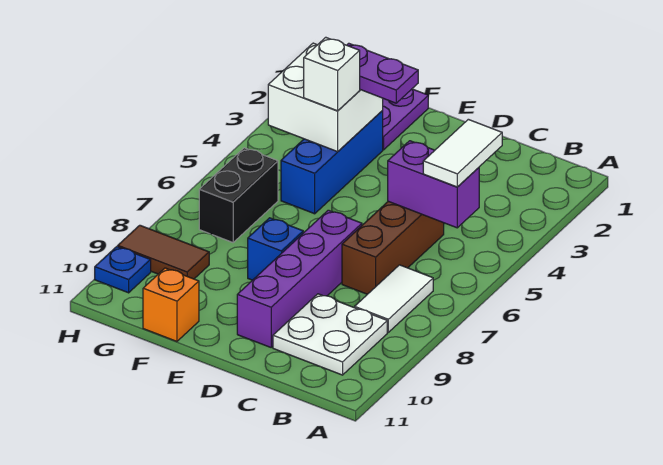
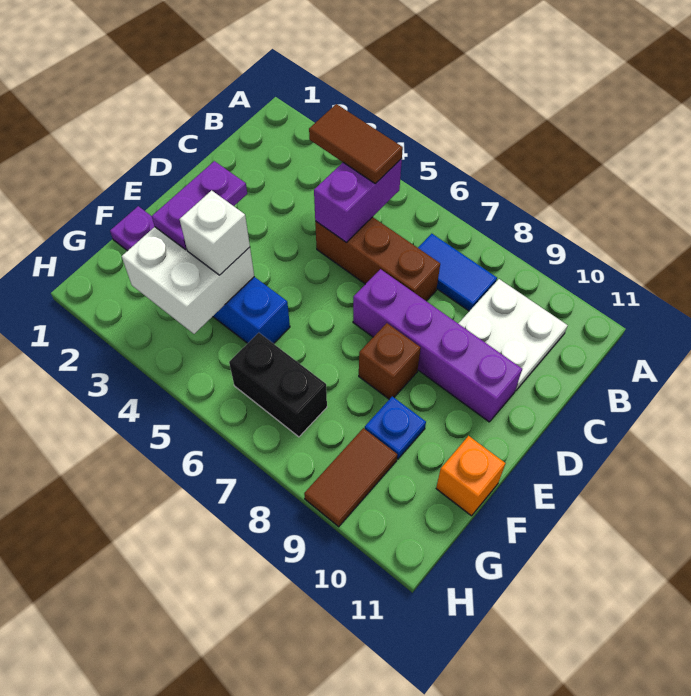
white tile B4:B5 level 3 -> brown tile B4:B5 level 3
white tile B7:B8 level 1 -> blue tile B7:B8 level 1
blue brick E8 level 1 -> brown brick E8 level 1
blue plate H10 level 1 -> blue plate F9 level 1

